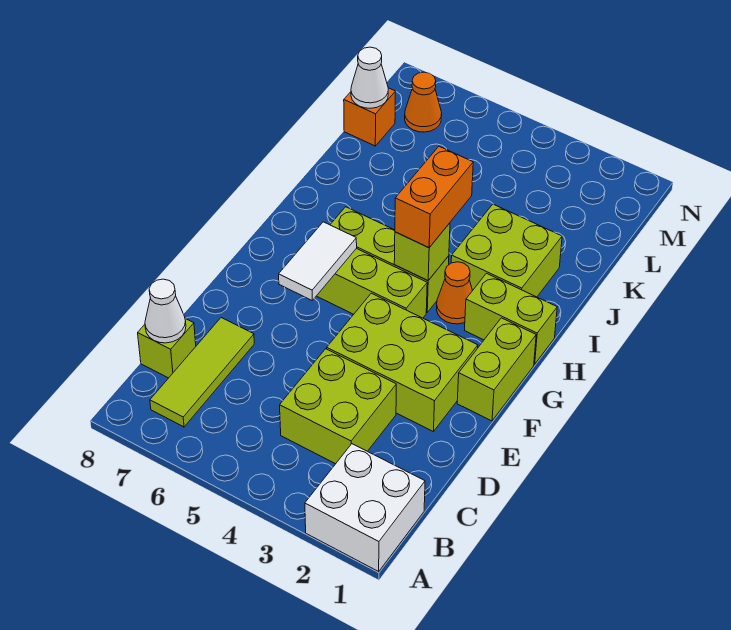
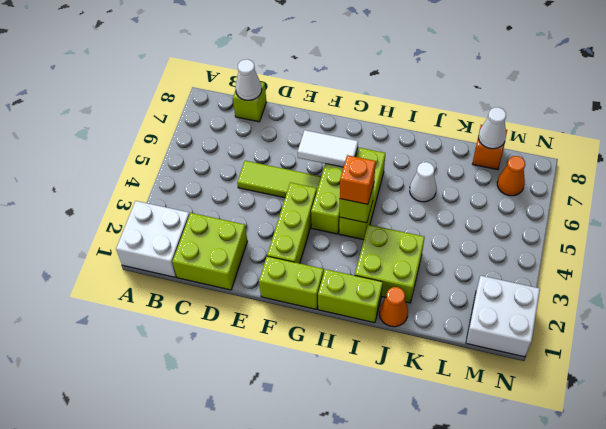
lime tile B7:D7 level 1 -> lime tile D5:F5 level 1
lime brick C3:D4 level 1 -> lime brick C1:D2 level 1
lime brick E2:F4 level 1 -> lime brick F2:F4 level 1
lime brick H1:H2 level 1 -> lime brick H1:I1 level 1
orange cone H3 level 1 -> orange cone J1 level 1
orange brick H4:I4 level 3 -> orange brick H4 level 3
none -> white cone J6 level 1
none -> white brick M1:N2 level 1

